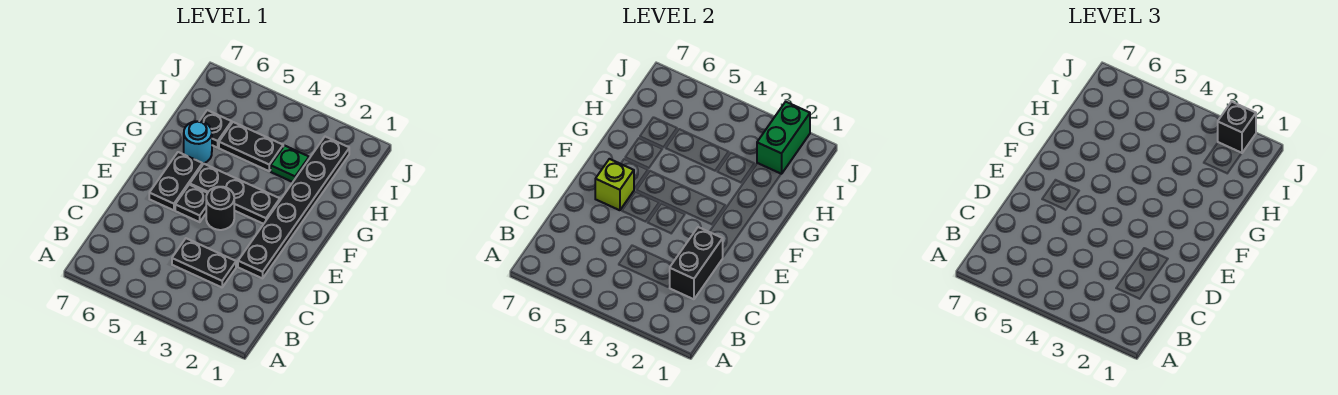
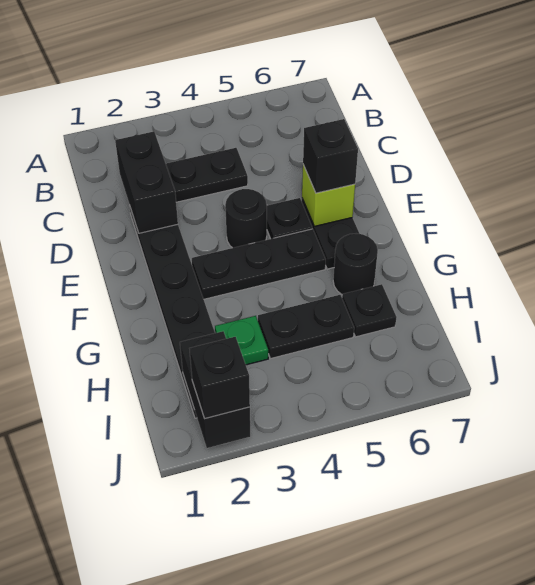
none -> black brick E6 level 3
cyan round brick G6 level 1 -> black round brick G6 level 1
green brick I2:J2 level 2 -> black brick I2:J2 level 2

